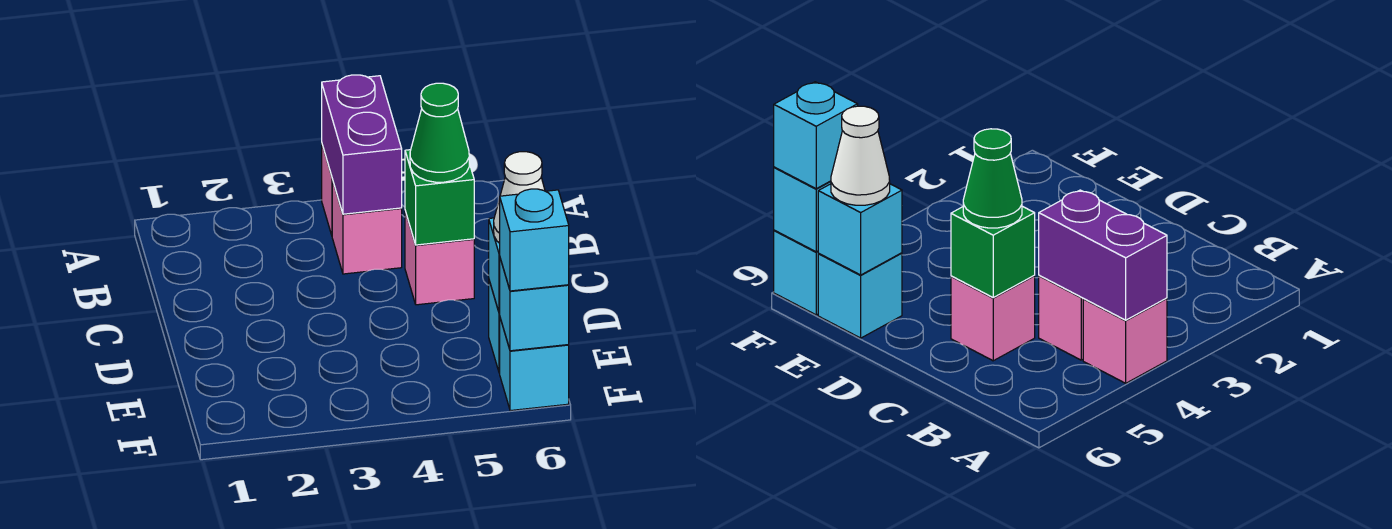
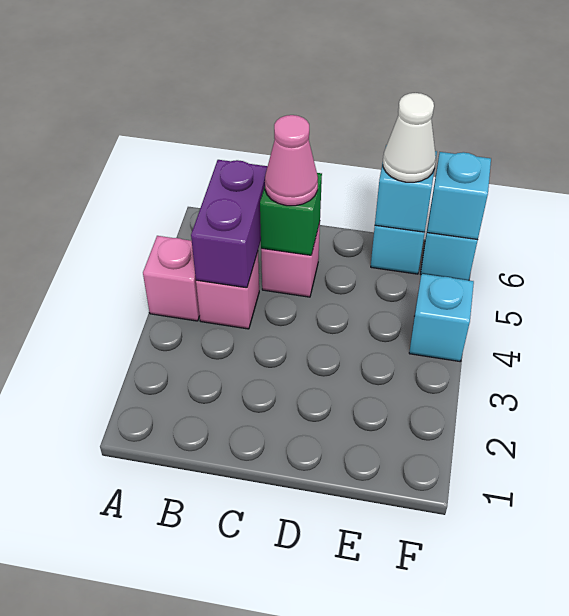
purple brick A4:B4 level 2 -> purple brick B4:B5 level 2
green cone C5 level 3 -> pink cone C5 level 3
cyan brick F6 level 3 -> cyan brick F4 level 1

